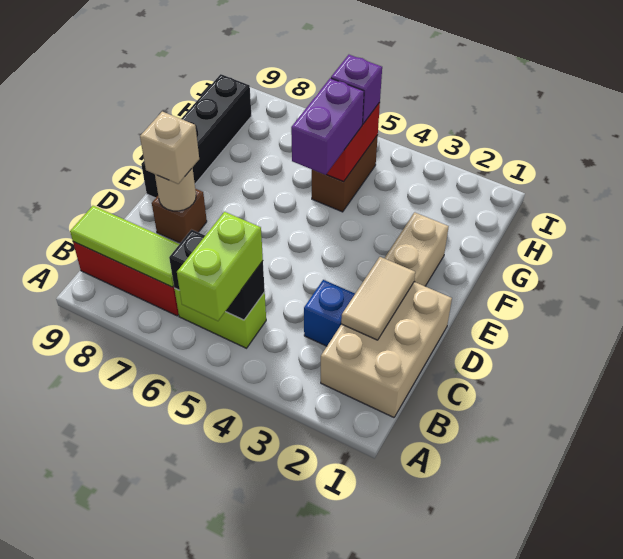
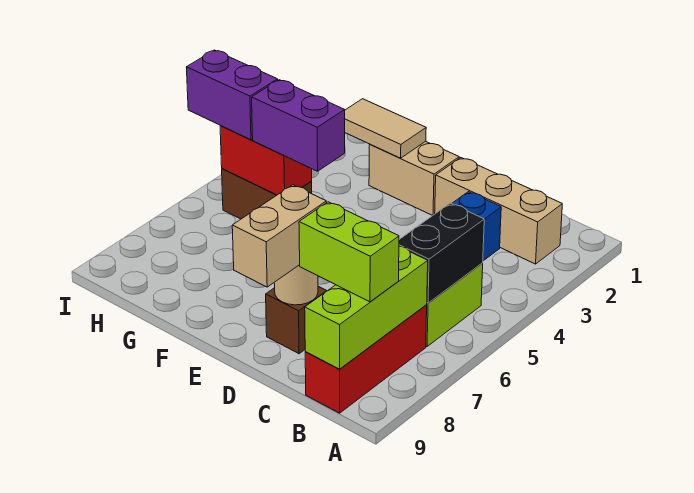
lime brick A5:B5 level 3 -> lime brick B8:C8 level 3
tan brick B1:D2 level 1 -> tan brick B2:D2 level 1
lime tile B7:B9 level 2 -> lime brick B7:B9 level 2
tan tile C2:D2 level 2 -> tan tile F2:G2 level 2
tan brick D8 level 3 -> tan brick D8:D9 level 3
black brick E9:H9 level 1 -> none
purple brick H5 level 3 -> purple brick H5:I5 level 3

